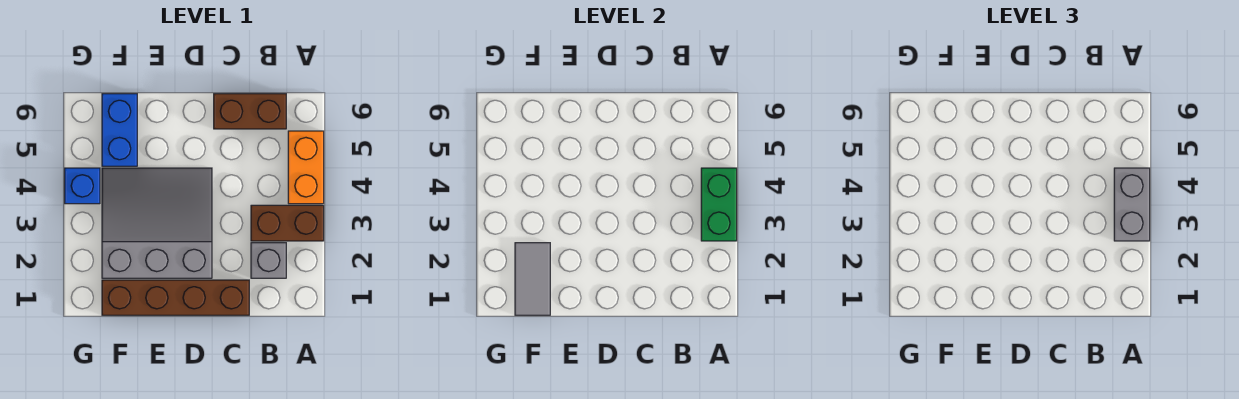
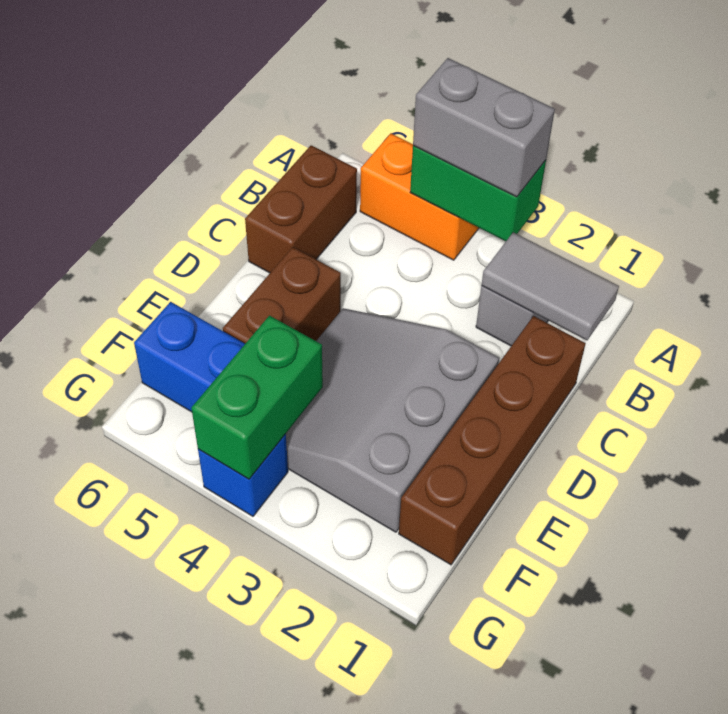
brown brick A3:B3 level 1 -> brown brick D5:E5 level 1
grey tile F1:F2 level 2 -> grey tile B1:B2 level 2
none -> green brick F4:G4 level 2

